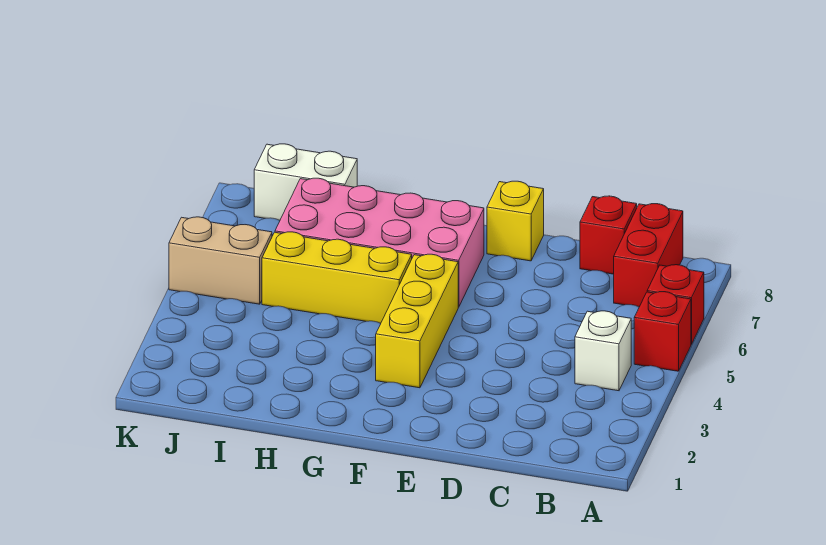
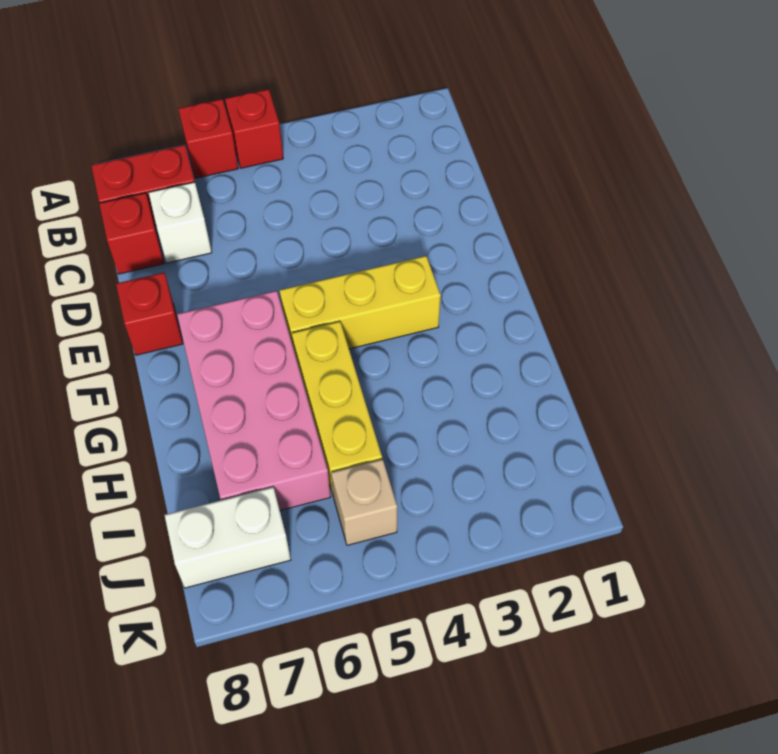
white brick B4 level 1 -> white brick C7 level 1
yellow brick E8 level 1 -> red brick E8 level 1
white brick I8:J8 level 1 -> white brick J7:J8 level 1
tan brick J5:K5 level 1 -> tan brick J5 level 1

